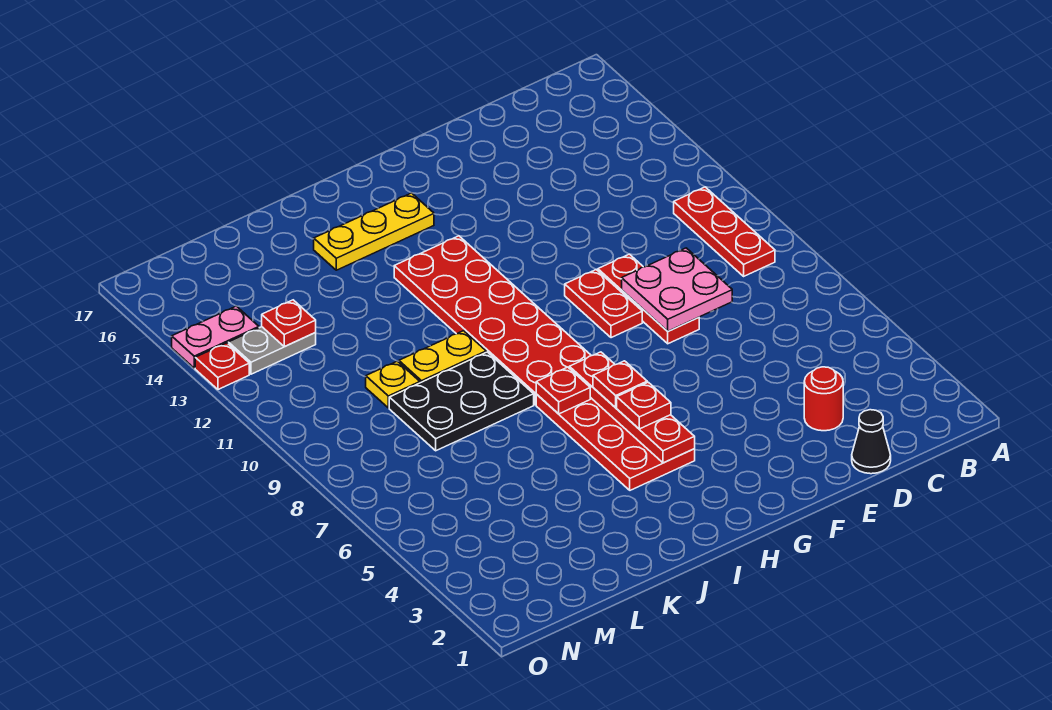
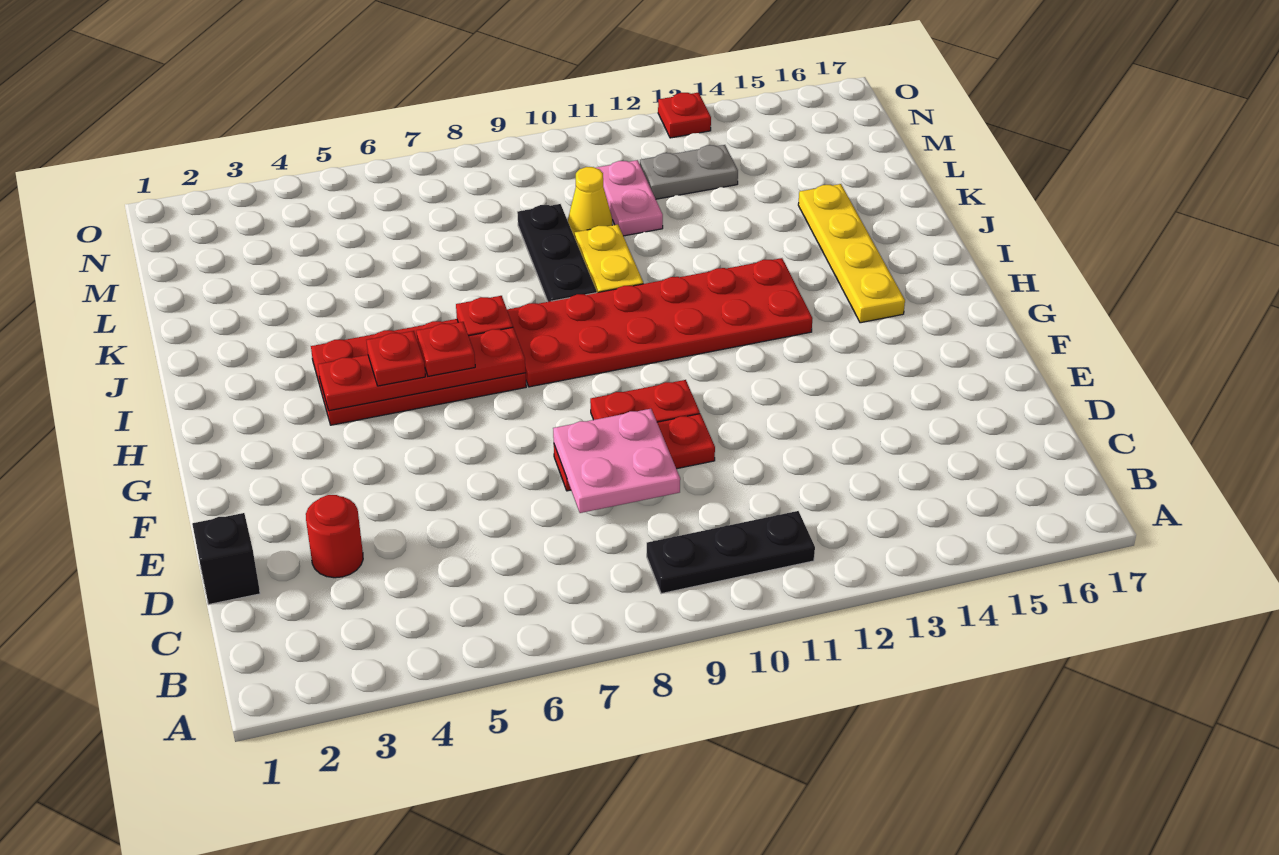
red plate B9:B11 level 1 -> black plate B9:B11 level 1
black cone D1 level 1 -> black brick D1 level 1
yellow plate H15:J15 level 1 -> yellow plate H15:K15 level 1
black plate J8:L9 level 1 -> black plate J9:L9 level 1
yellow plate L10 level 1 -> yellow cone L10 level 1
grey plate M13:N13 level 1 -> grey plate M12:M13 level 1
red plate M13 level 2 -> none
pink plate N14:O14 level 1 -> pink plate L11:M11 level 1

